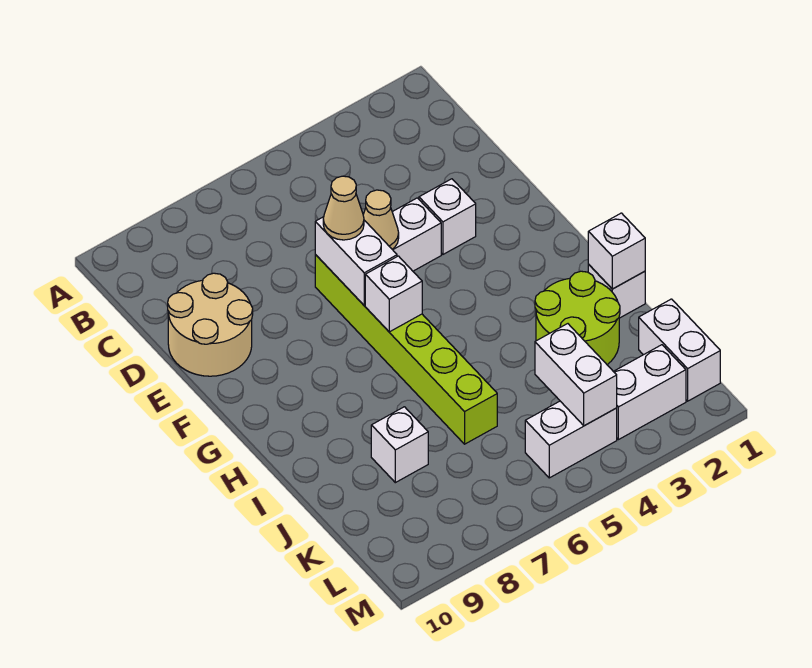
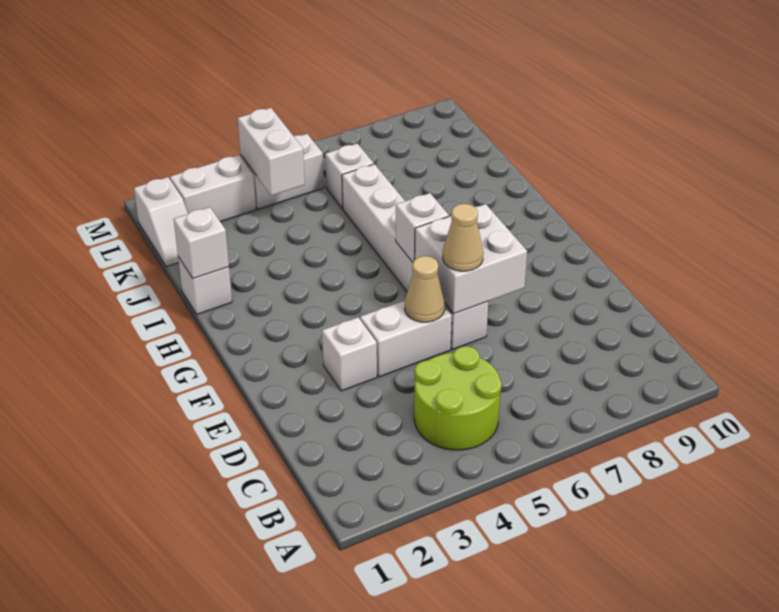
tan round brick D9:E10 level 1 -> none
lime brick E6:J6 level 1 -> white brick E6:J6 level 1
white brick E6:F6 level 2 -> white brick E6:F7 level 2
lime round brick I2:J3 level 1 -> lime round brick B4:C5 level 1
white brick J8 level 1 -> white brick K6 level 1
white brick K1:L1 level 1 -> white slope K1:L1 level 1 top L

